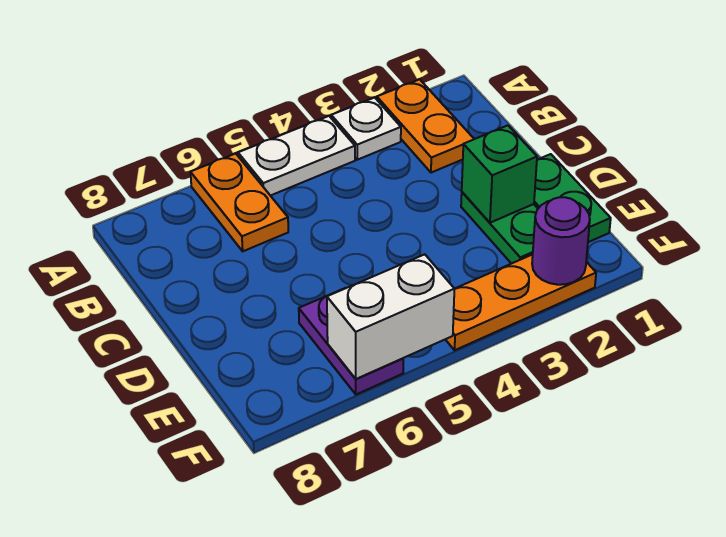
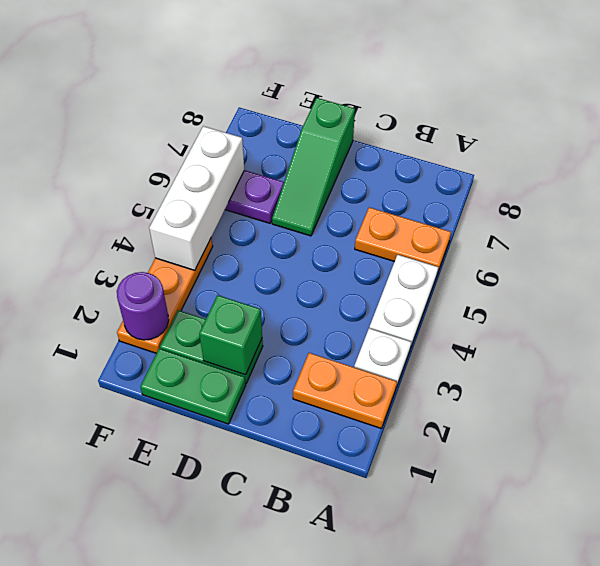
none -> green slope D6:D8 level 1 top 8
white brick F5:F6 level 2 -> white brick F4:F6 level 2

